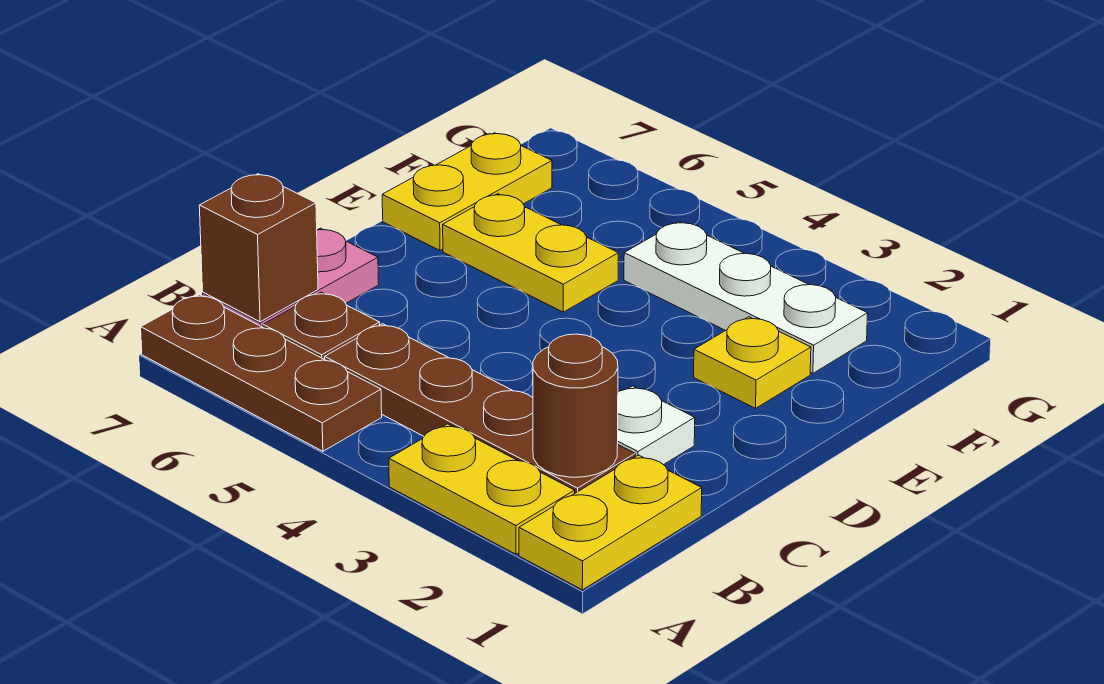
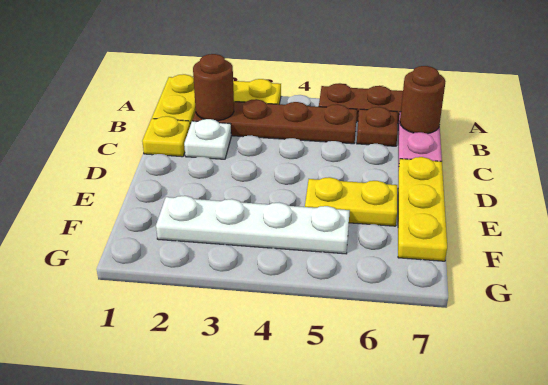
brown brick B7 level 2 -> brown round brick B7 level 2
yellow plate E2 level 1 -> yellow plate C1 level 1
yellow plate E7:F7 level 1 -> yellow plate D7:F7 level 1
white plate F2:F4 level 1 -> white plate F2:F5 level 1

